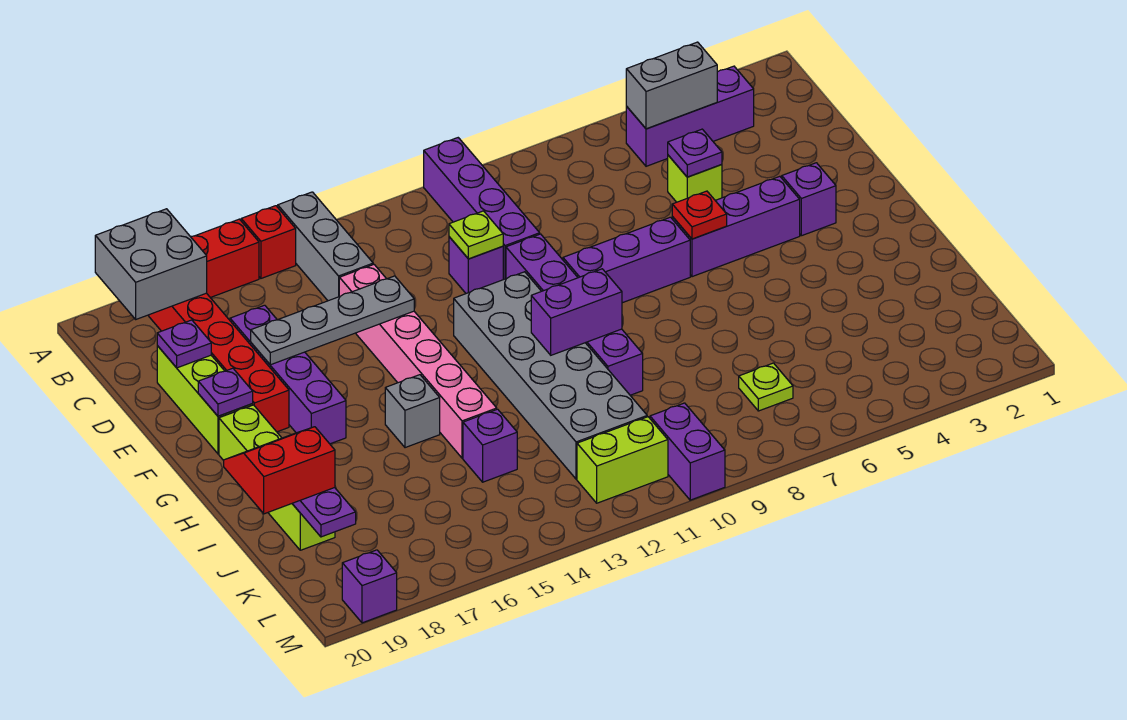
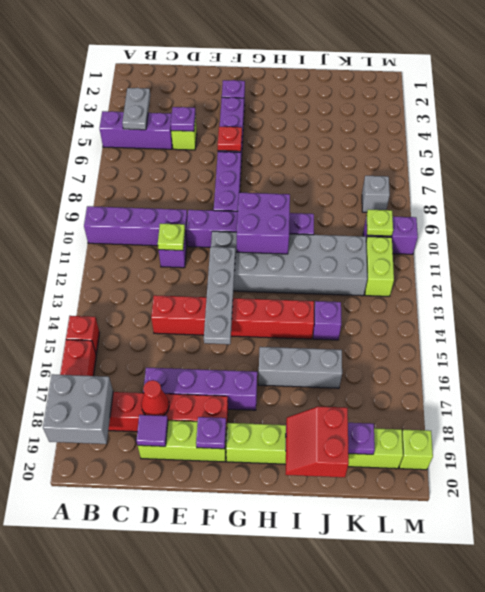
grey brick A14:C14 level 1 -> grey brick H16:J16 level 1
purple brick B3:B5 level 1 -> purple brick A5:C5 level 1
grey brick B4:B5 level 2 -> grey plate B4:B5 level 2
pink brick D14:I14 level 1 -> red brick D14:I14 level 1
none -> red cone D18 level 2
purple plate D19 level 2 -> purple tile D19 level 2
grey plate E14:E17 level 2 -> grey plate F12:F15 level 2
lime brick G19:J19 level 1 -> lime brick G19:L19 level 1
purple brick H10:H11 level 2 -> purple brick G10:H11 level 2
grey brick H15 level 1 -> grey brick L8 level 1
lime plate K7 level 1 -> lime plate L10 level 2
purple brick M19 level 1 -> lime brick M19 level 1

